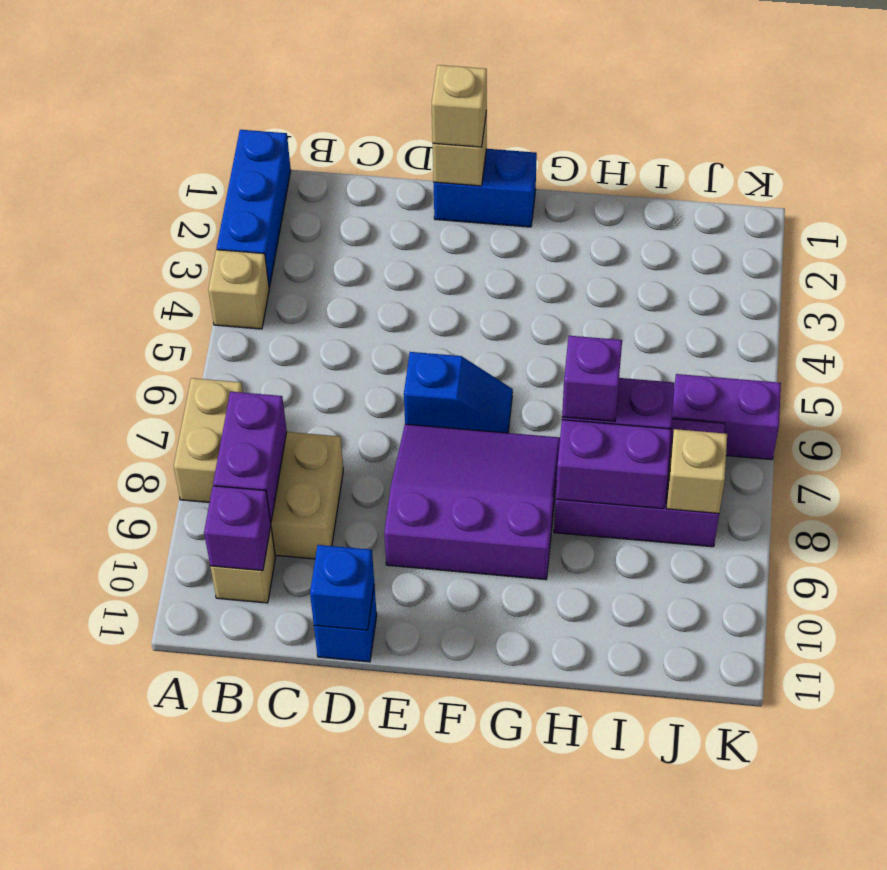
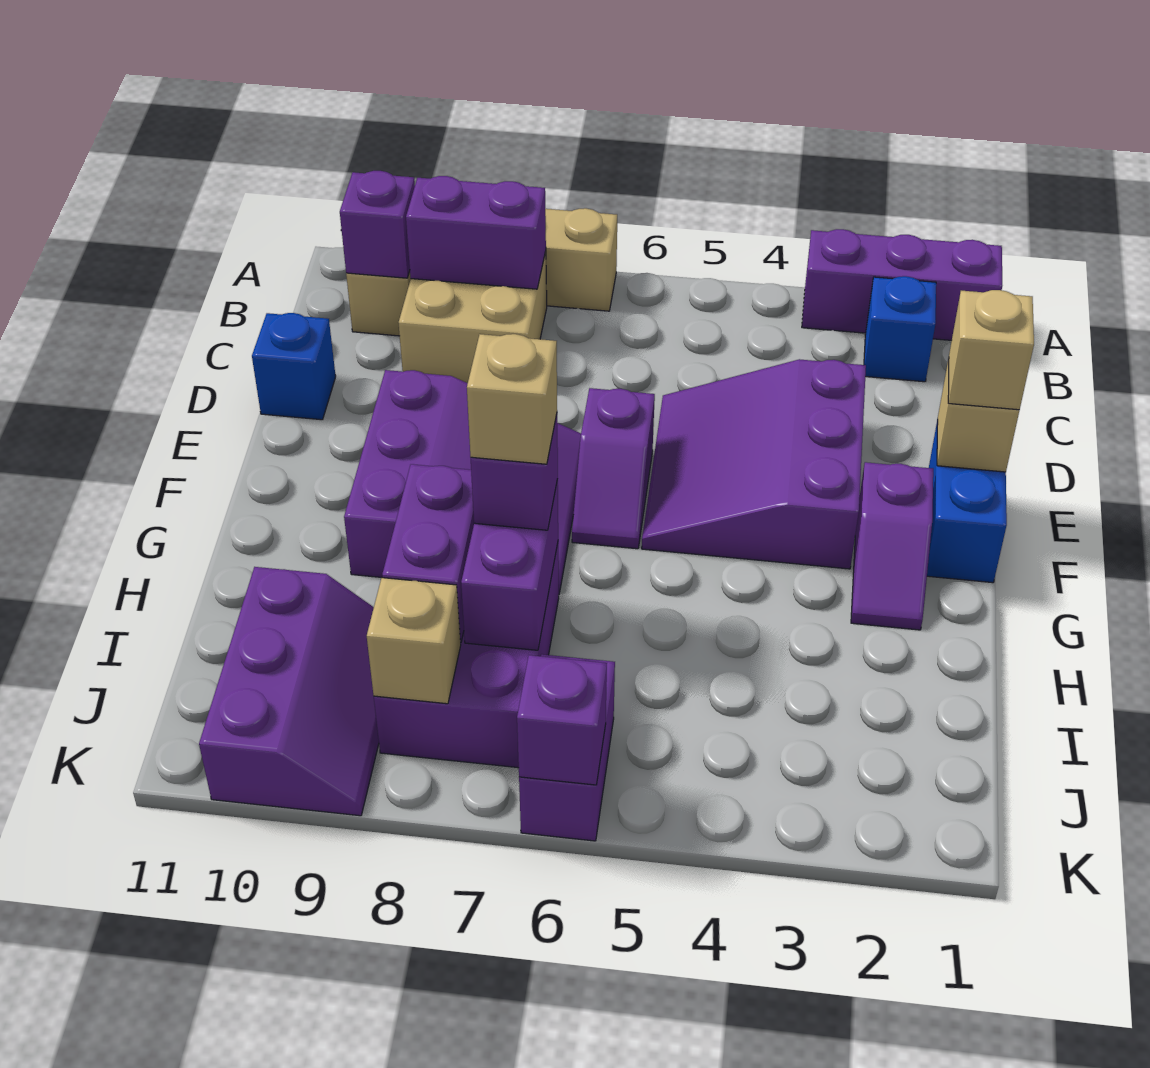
blue brick A1:A3 level 1 -> purple brick A1:A3 level 1
tan brick A4 level 1 -> tan brick H7 level 4
none -> purple slope D3:F5 level 1 top 3
blue brick D11 level 2 -> blue brick B2 level 1
blue slope E6:F6 level 1 top E -> purple slope E6:F6 level 1 top E
none -> purple slope F2:G2 level 1 top F
none -> purple slope I9:K10 level 1 top 10
none -> purple brick K6 level 2

